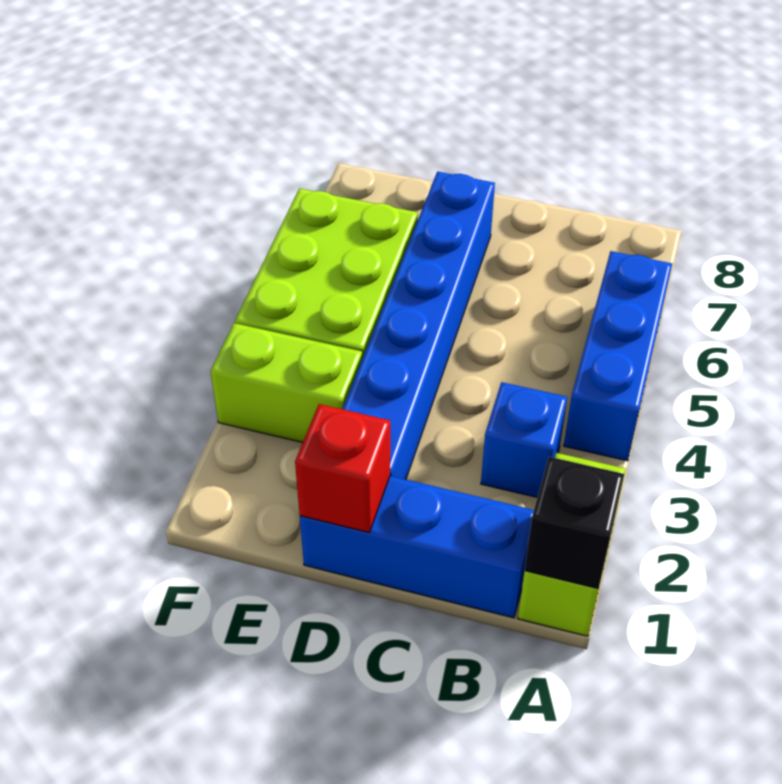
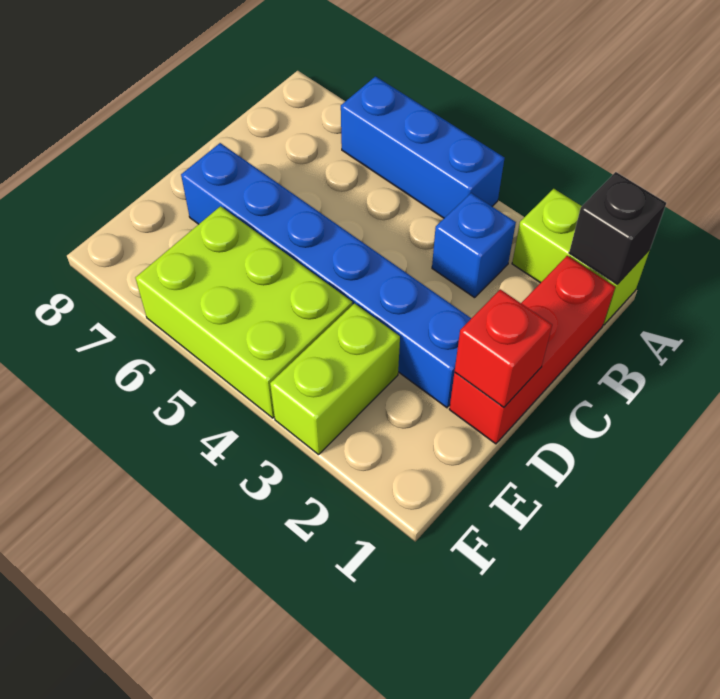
blue brick B1:D1 level 1 -> red brick B1:D1 level 1

